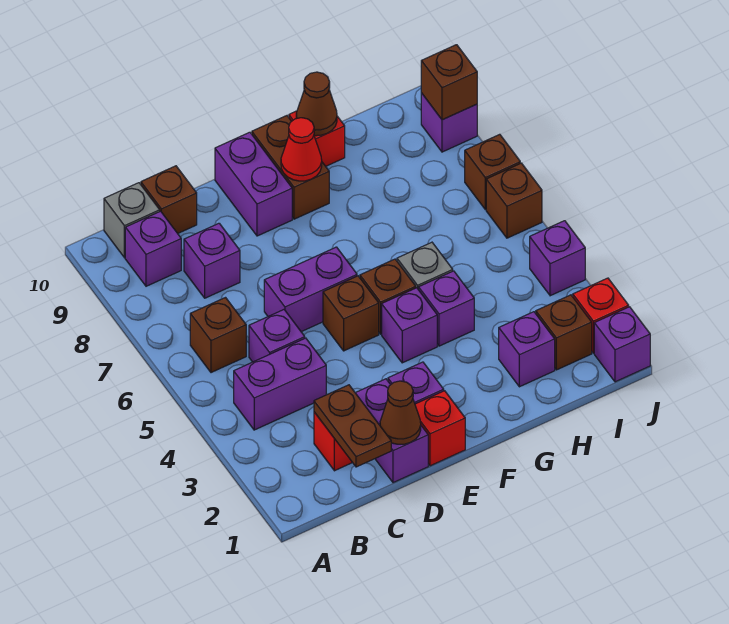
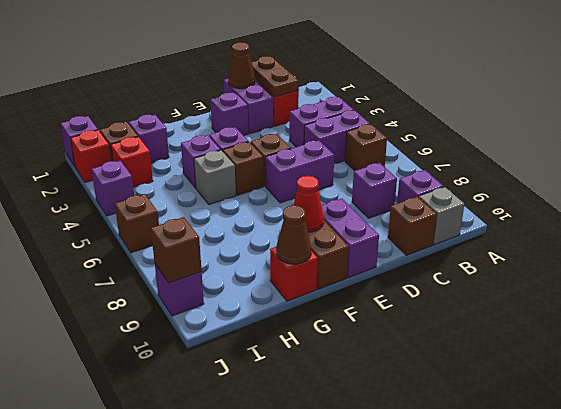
purple brick C5 level 1 -> purple brick B5:C5 level 1
red brick E1 level 1 -> red brick I3 level 1
brown brick J7 level 1 -> none

